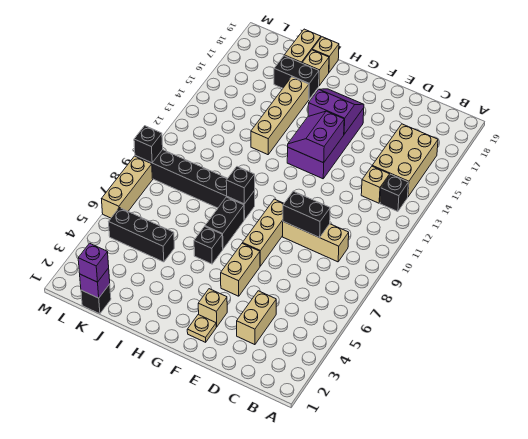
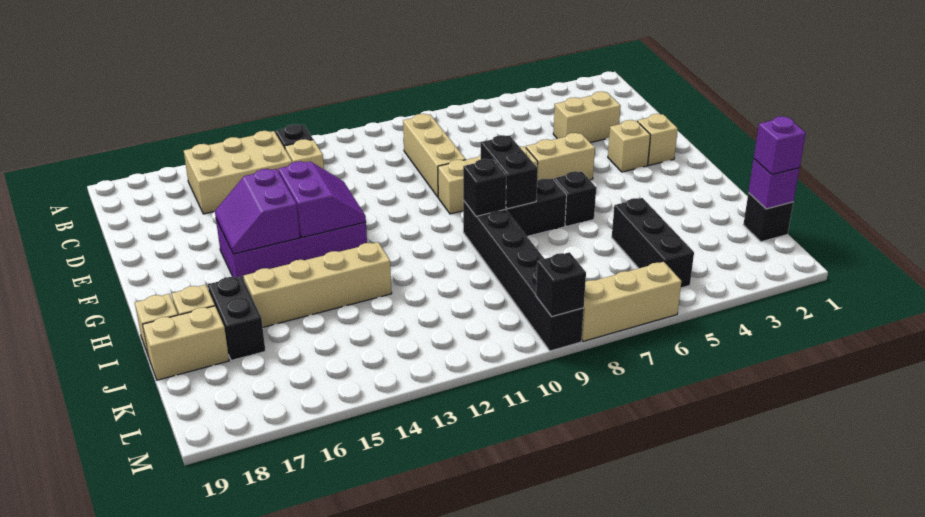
black brick D9:E9 level 2 -> black brick G8:H8 level 2
tan plate F2 level 1 -> tan brick F2 level 1
purple slope F13:G14 level 2 top F -> purple slope F13:G14 level 2 top 14

